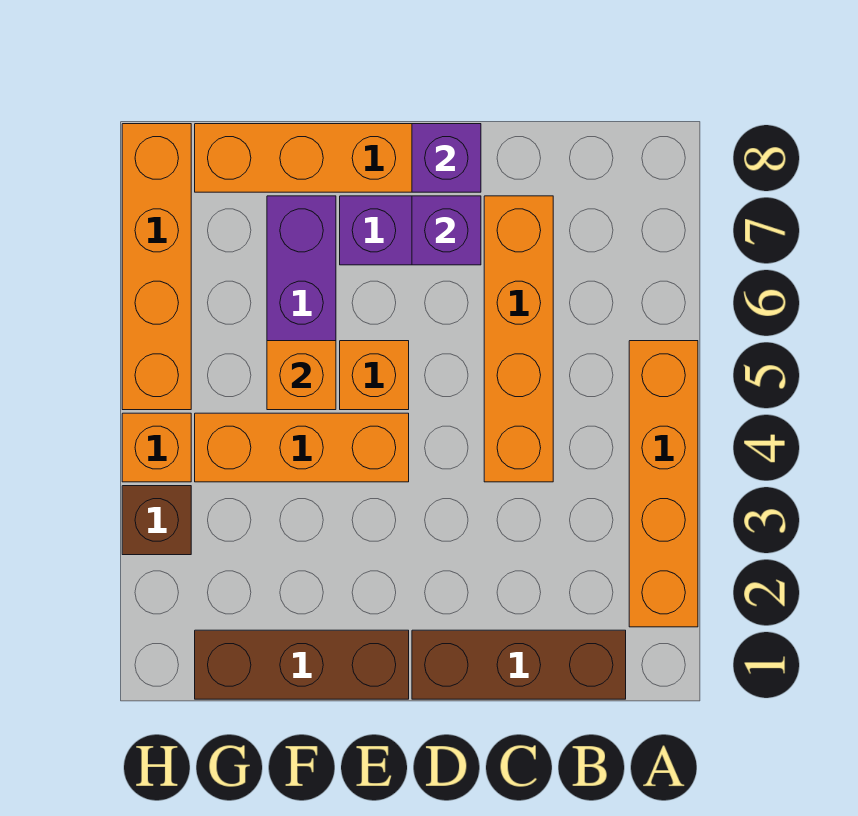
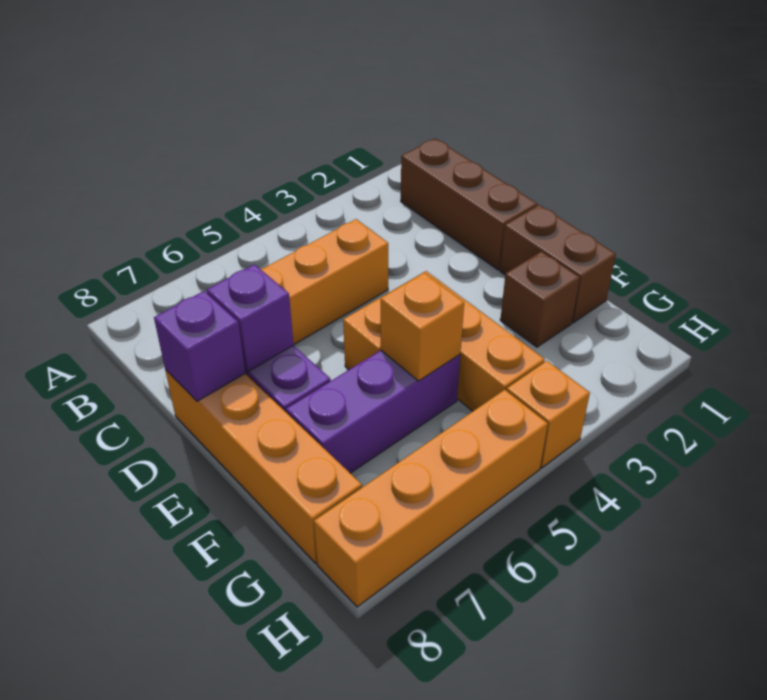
orange brick A2:A5 level 1 -> none
brown brick E1:G1 level 1 -> brown brick E1:F1 level 1
brown brick H3 level 1 -> brown brick F2 level 1

